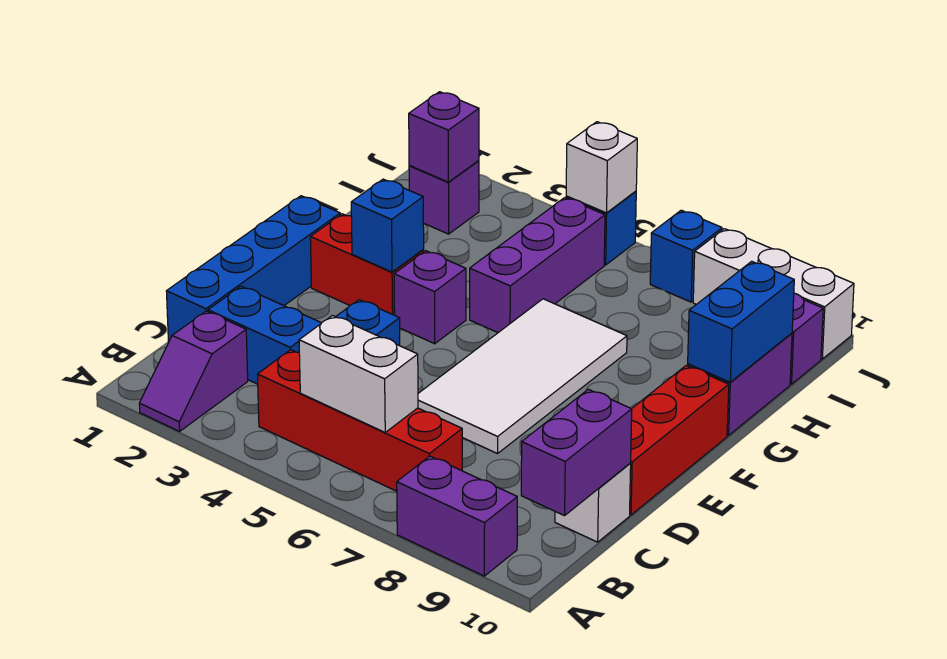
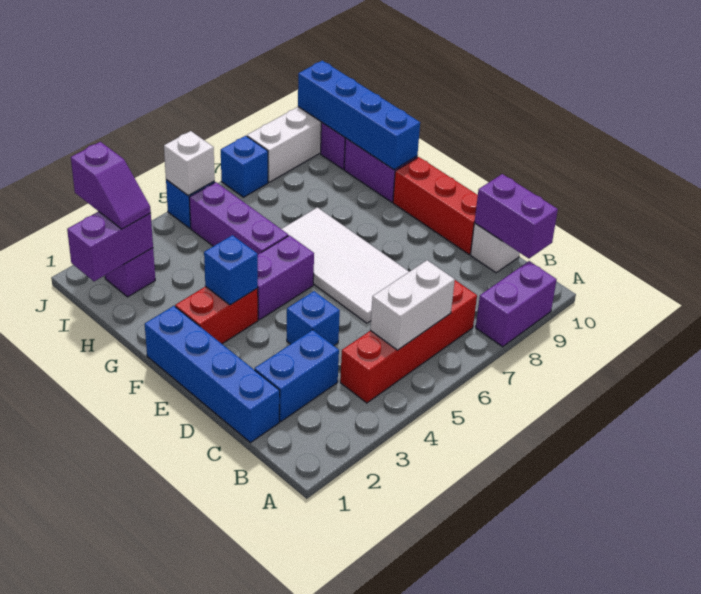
purple slope A2:B2 level 1 top B -> purple slope I2:J2 level 3 top J
purple brick F4 level 1 -> purple brick F4:F5 level 1
blue brick G10:H10 level 2 -> blue brick G10:J10 level 2
purple brick I2 level 2 -> purple brick I1:I2 level 2

